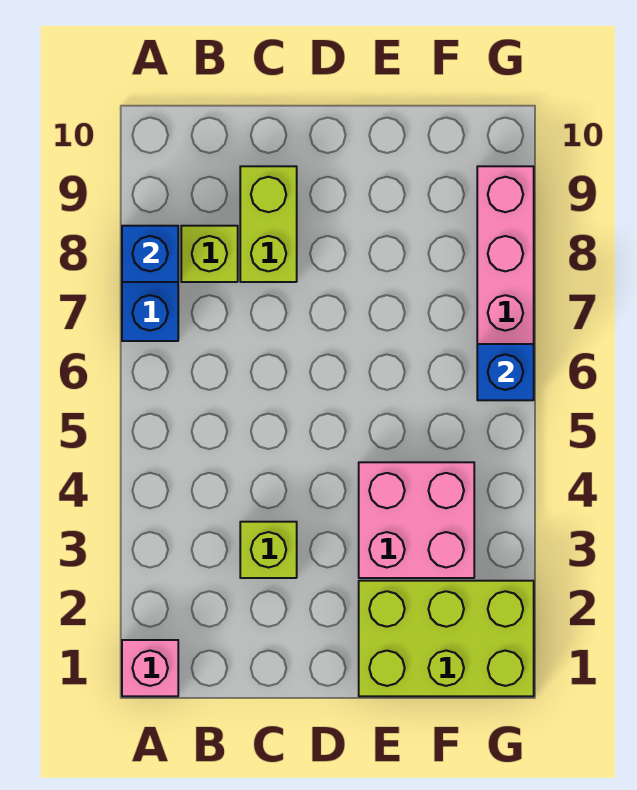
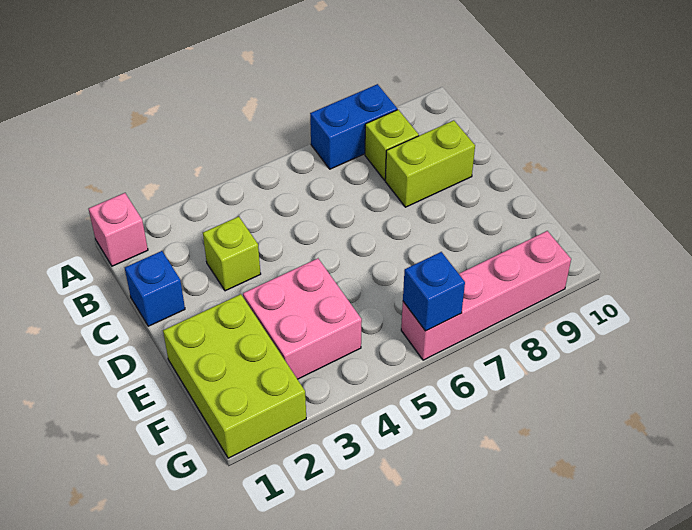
blue brick A8 level 2 -> blue brick C1 level 1

